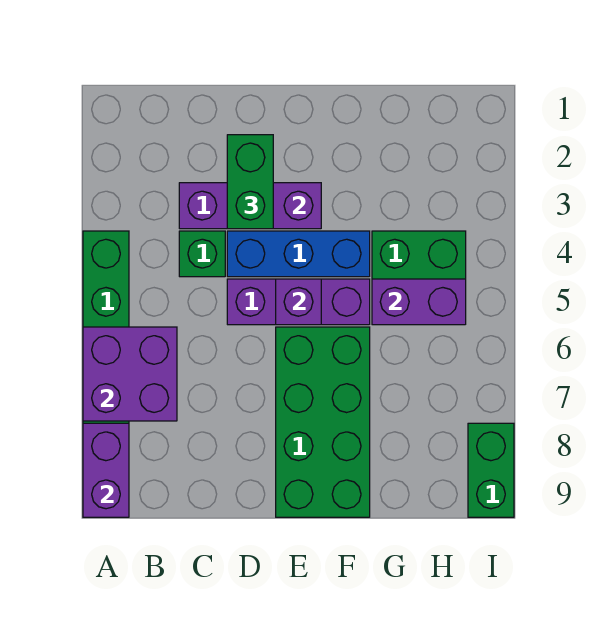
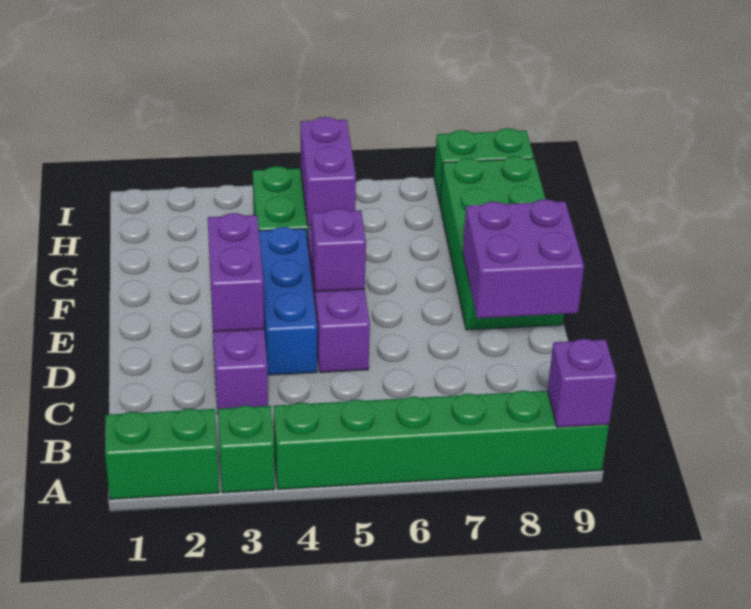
purple brick A6:B7 level 2 -> purple brick D8:E9 level 2
purple brick A8:A9 level 2 -> purple brick A9 level 2
green brick C4 level 1 -> green brick A3 level 1
green brick D2:D3 level 3 -> green brick A1:A2 level 1
green brick E6:F9 level 1 -> green brick E8:H9 level 1

